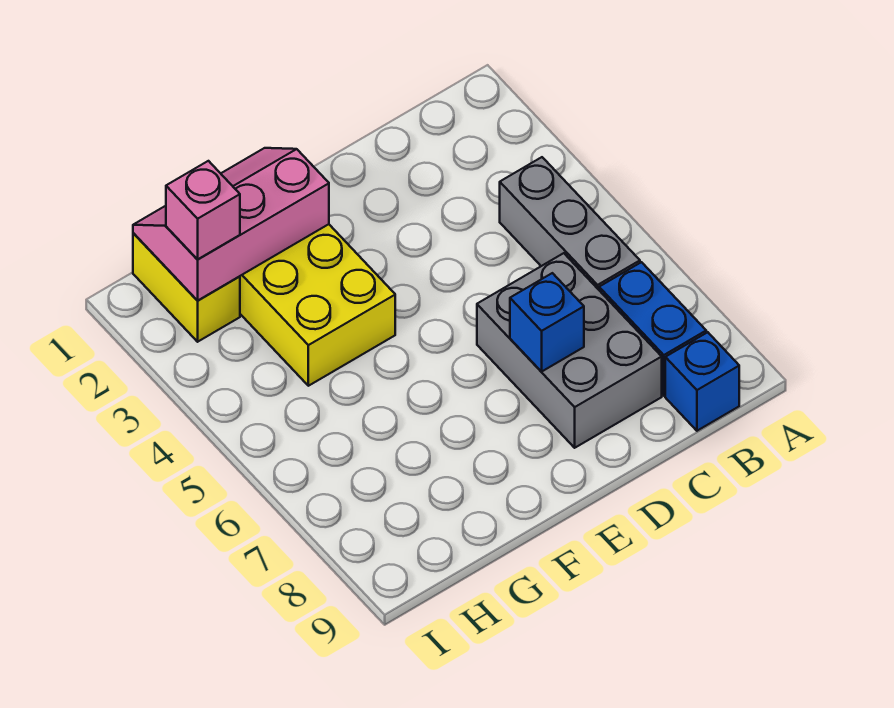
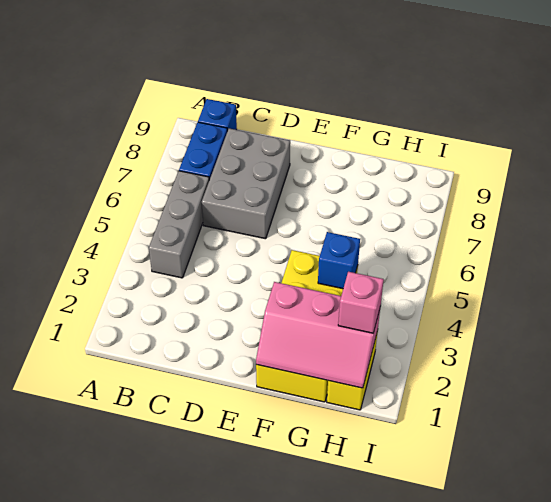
blue brick D7 level 2 -> blue brick G4 level 2

